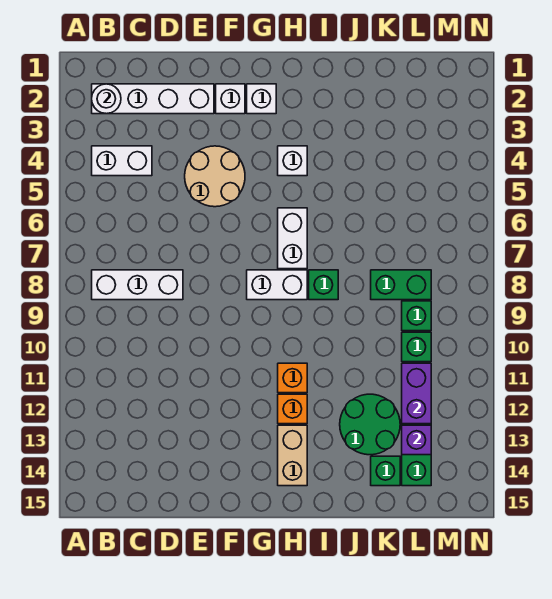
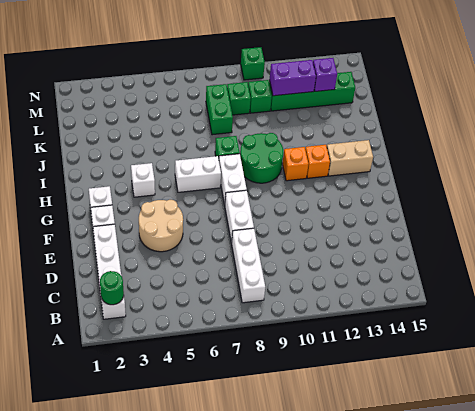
white round brick B2 level 2 -> green round brick B2 level 2
white brick B4:C4 level 1 -> white brick E8:F8 level 1
green round brick J12:K13 level 1 -> green round brick H9:I10 level 1
green brick K14 level 1 -> green brick N10 level 1

